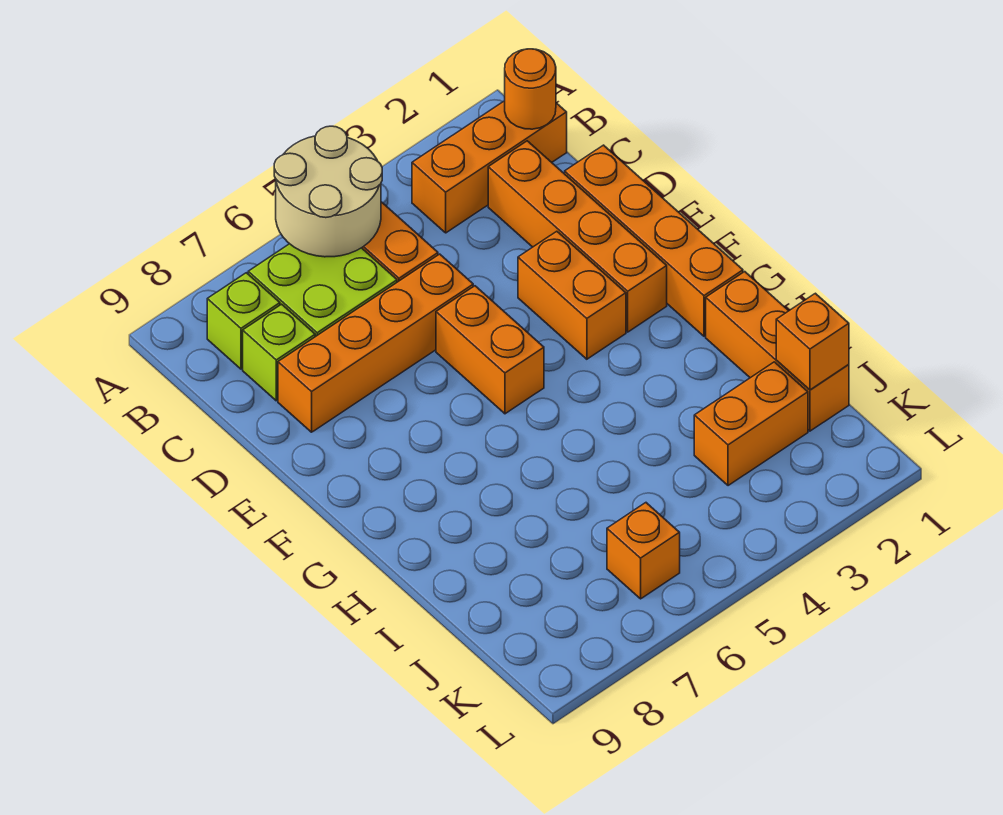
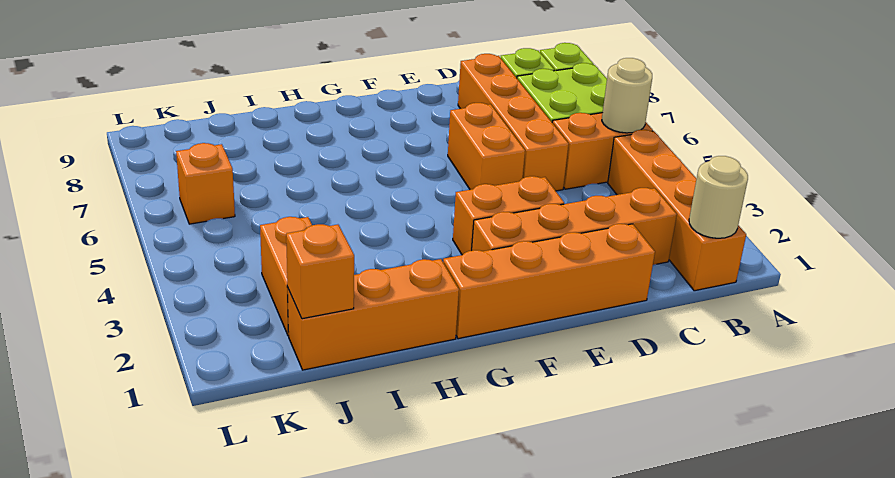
tan round brick A5:B6 level 2 -> tan round brick B5 level 2
orange brick B1:B3 level 1 -> orange brick B1:B4 level 1
orange round brick B1 level 2 -> tan round brick B1 level 2
orange brick E5:F5 level 1 -> orange brick E5:E6 level 1

